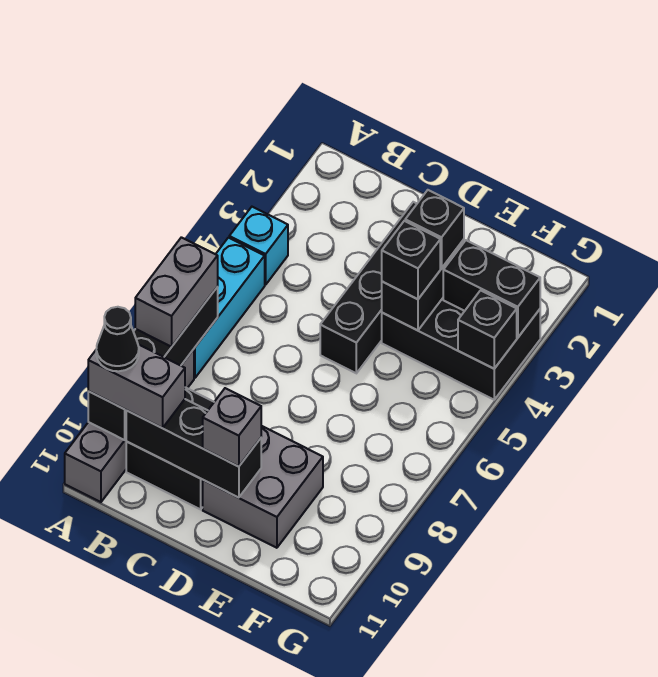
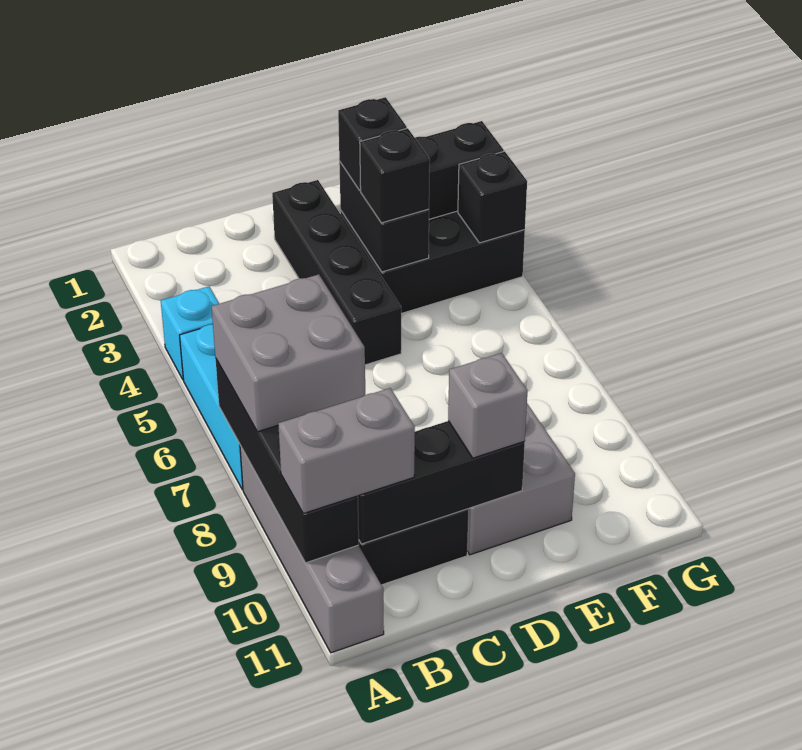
grey brick A7:A8 level 3 -> grey brick A7:B8 level 3
black cone A10 level 4 -> none

